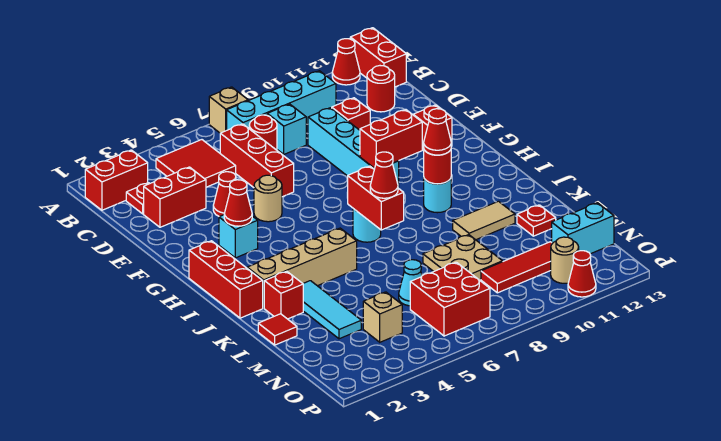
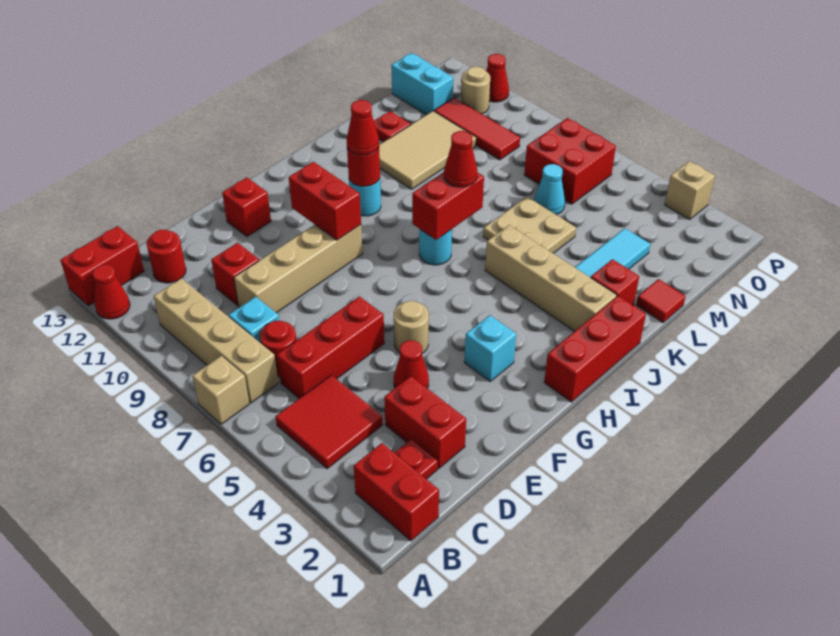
cyan brick B7:B10 level 1 -> tan brick B7:B10 level 1
cyan brick D9:G9 level 1 -> tan brick D9:G9 level 1
red cone G3 level 2 -> none
tan tile K10:K11 level 1 -> tan tile K10:M11 level 1
tan plate L8:M9 level 1 -> tan plate K5:L6 level 1
tan brick N4 level 1 -> tan brick P3 level 1

